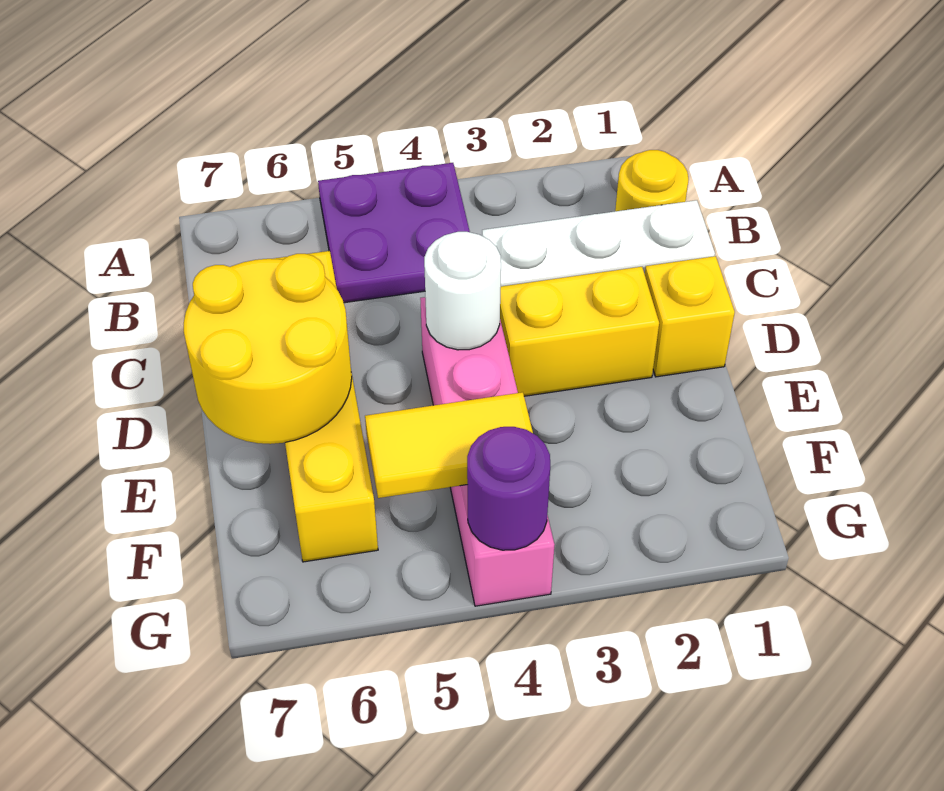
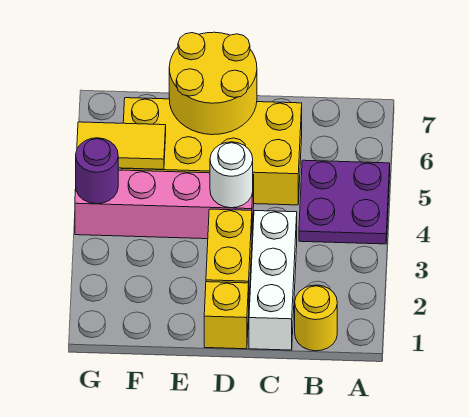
yellow brick C6:F6 level 1 -> yellow brick C5:F6 level 1
yellow tile F4:F5 level 2 -> yellow tile F5:G5 level 2

